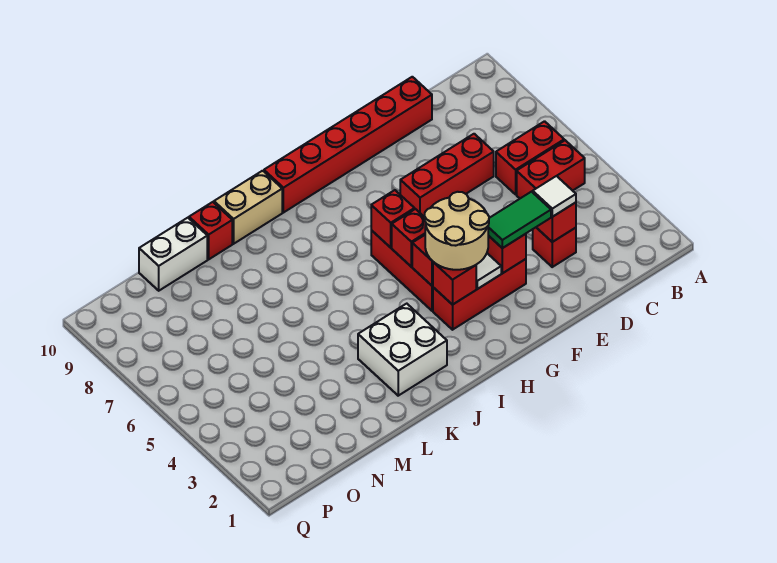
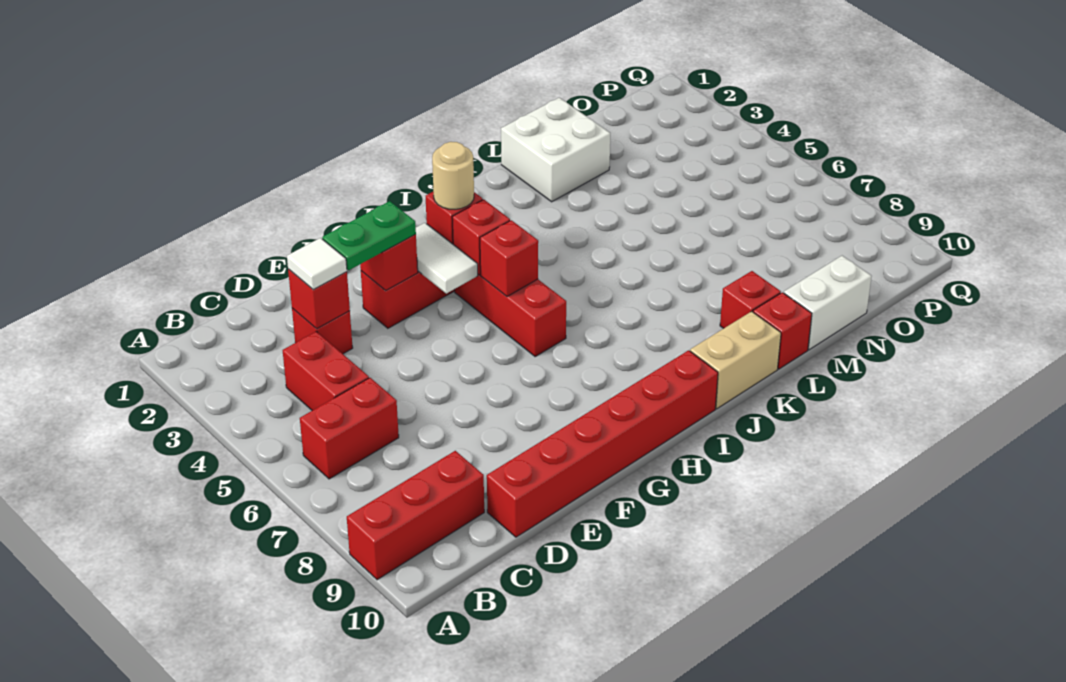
red brick B5:C5 level 1 -> red brick C4:C5 level 1
red brick D7:F7 level 1 -> red brick A9:C9 level 1
green tile E3:F3 level 3 -> green plate E3:F3 level 3
tan round brick G3:H4 level 3 -> tan round brick H3 level 3
red brick H6 level 2 -> red brick L9 level 1
white brick J2:K3 level 1 -> white brick L1:M2 level 1

